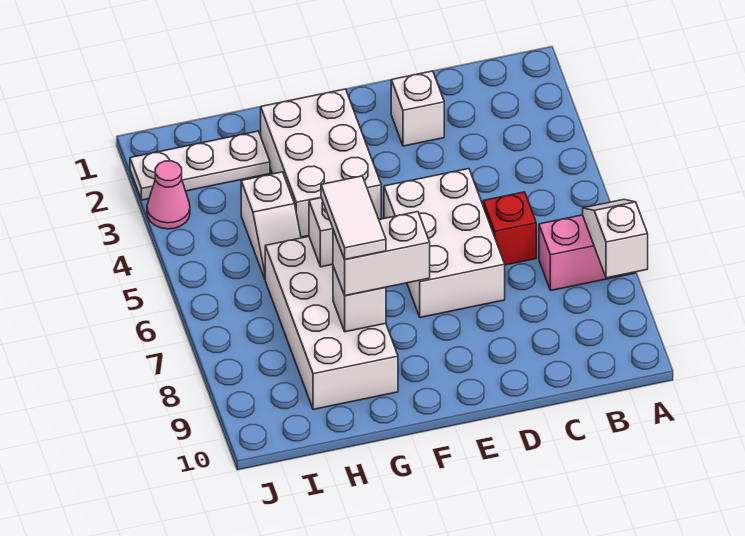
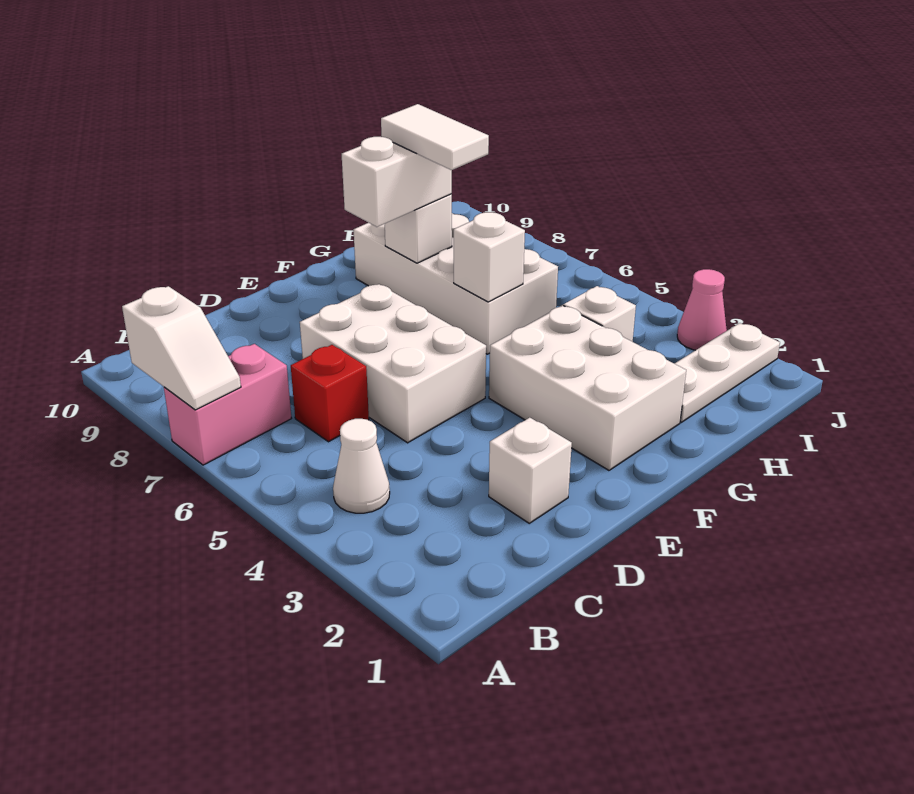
none -> white cone B4 level 1

